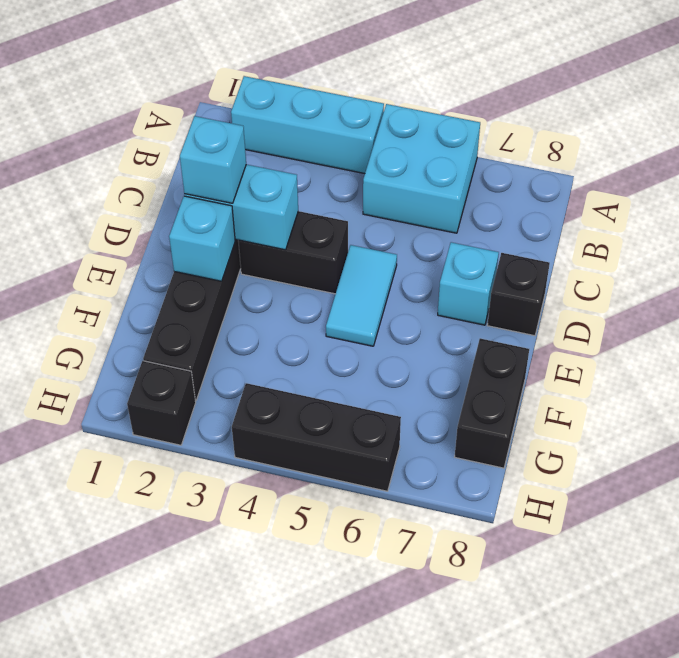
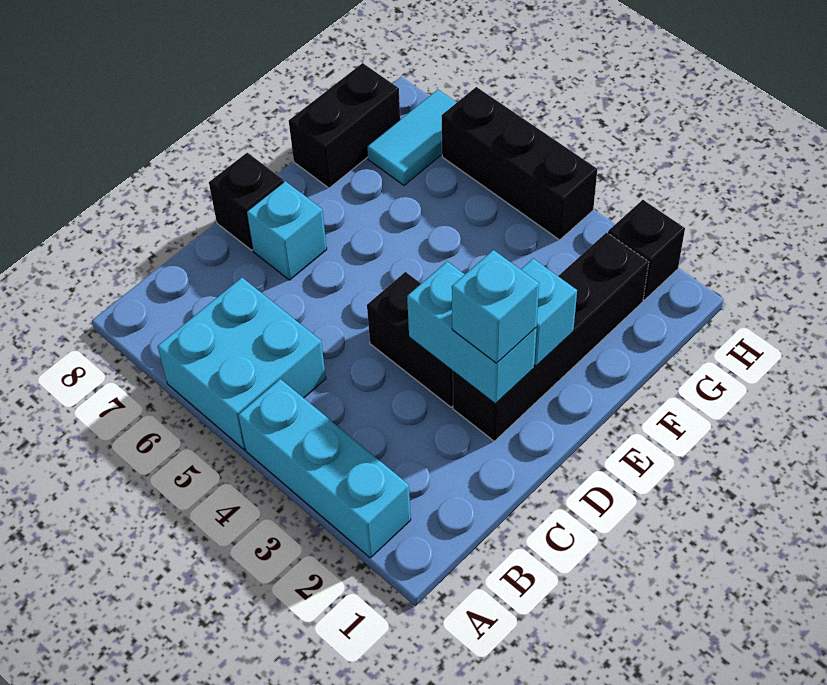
cyan tile D5:E5 level 1 -> cyan tile G7:H7 level 1

